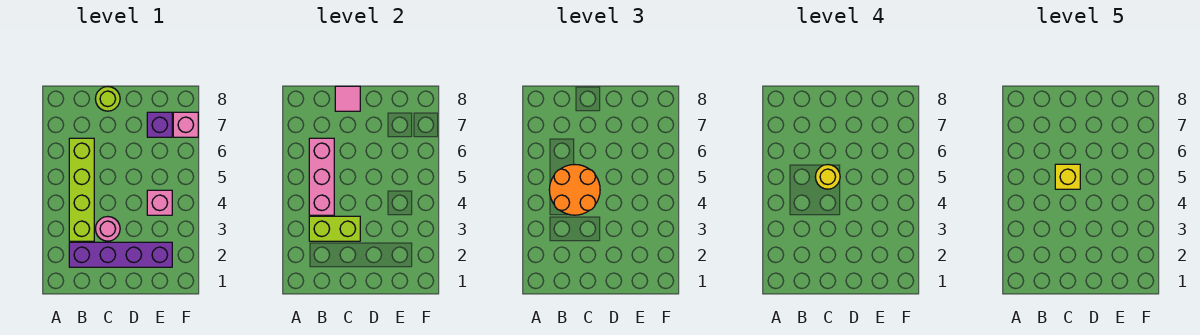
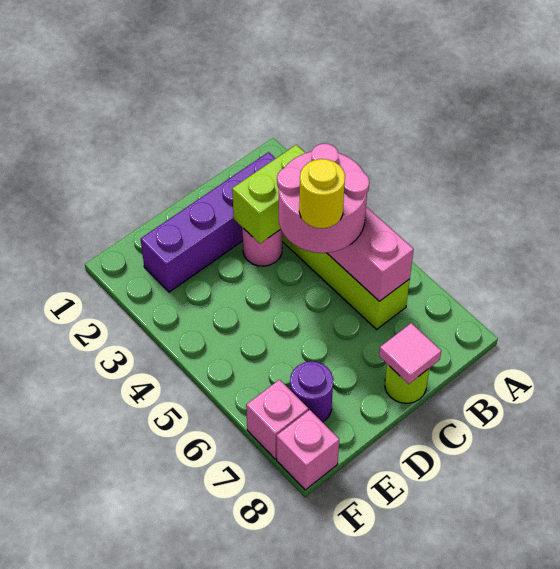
orange round brick B4:C5 level 3 -> pink round brick B4:C5 level 3
yellow brick C5 level 5 -> none
pink brick E4 level 1 -> pink brick F8 level 1
purple brick E7 level 1 -> purple round brick E7 level 1

